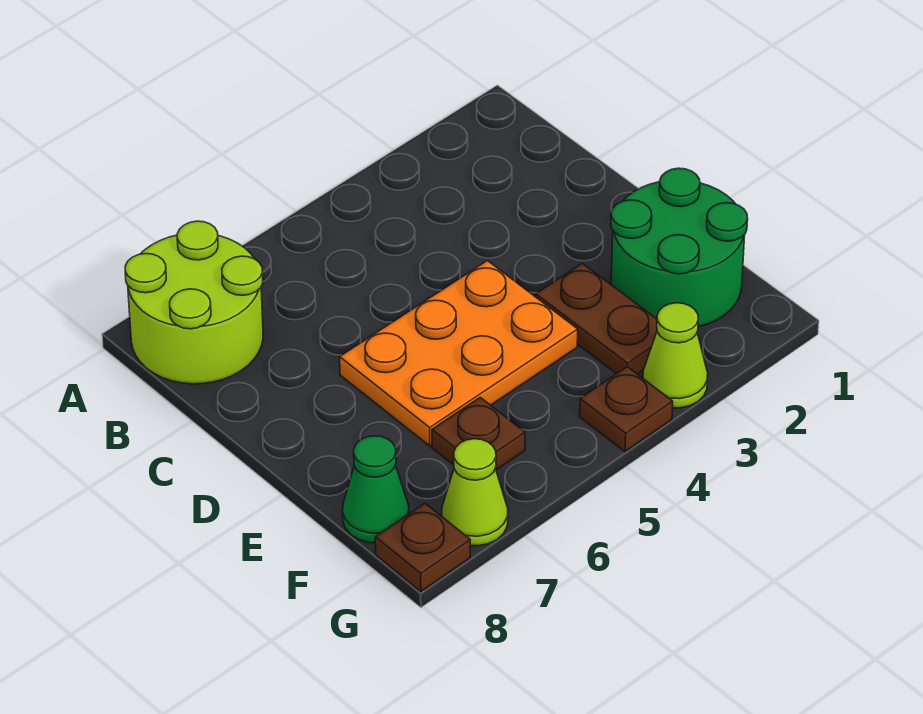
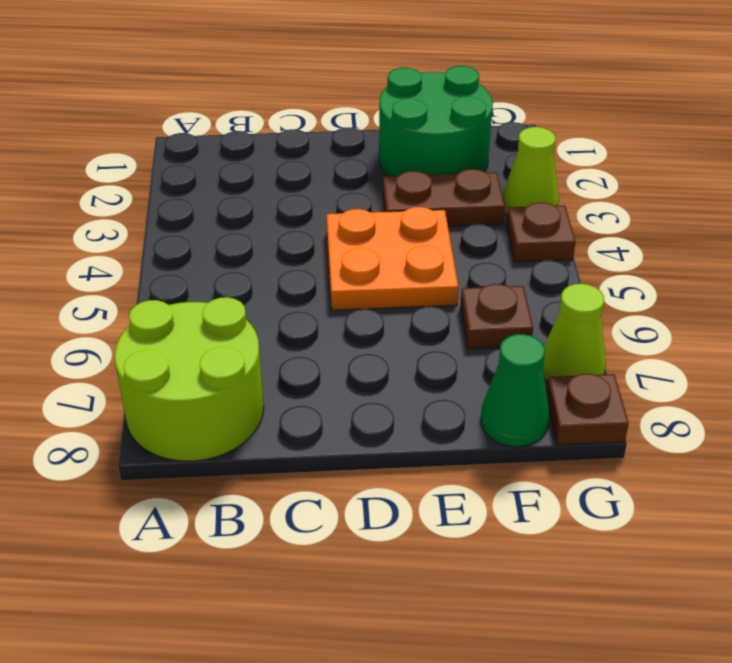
orange plate D4:E6 level 1 -> orange plate D4:E5 level 1

